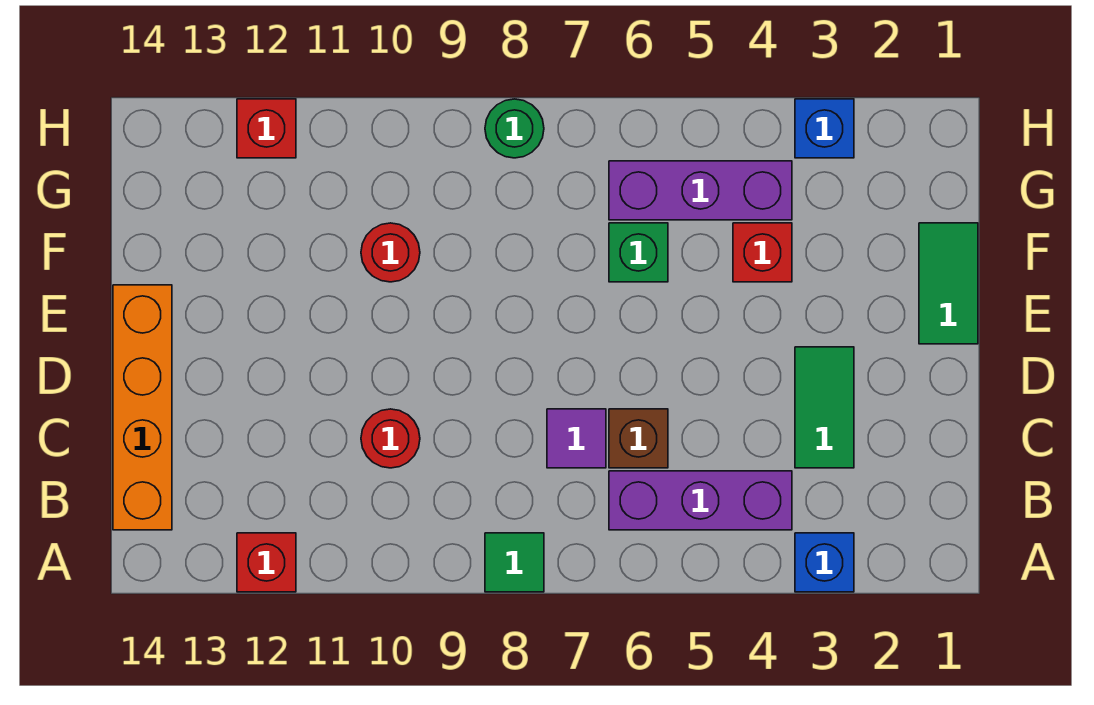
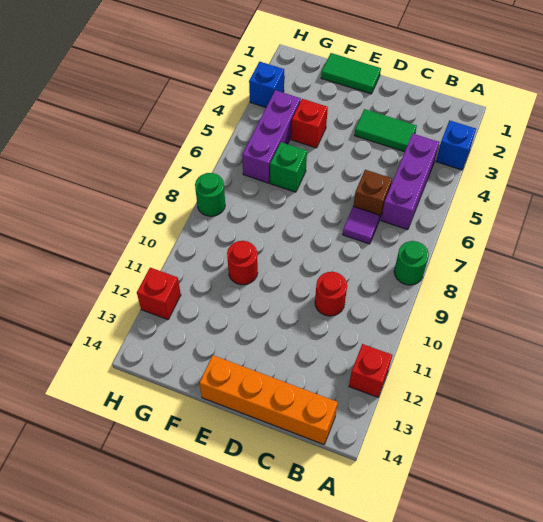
green tile A8 level 1 -> green round brick A8 level 1

